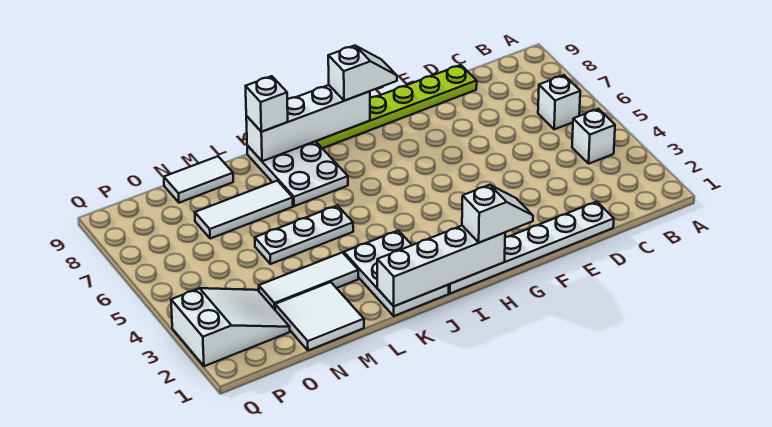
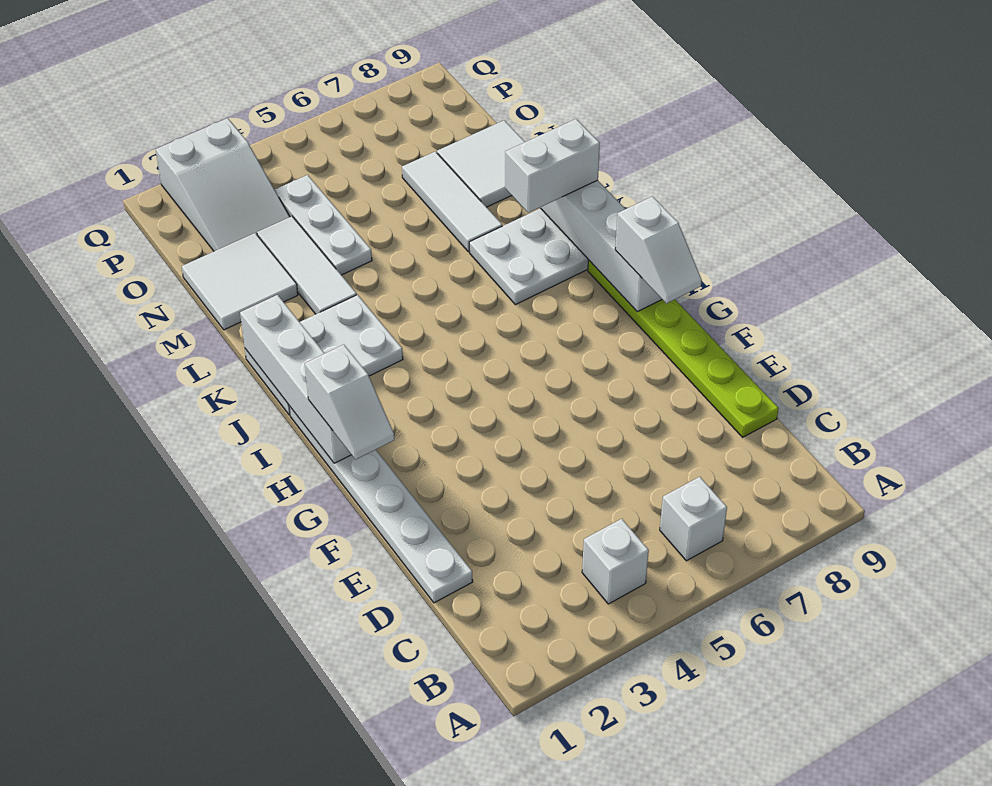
white plate K5:M5 level 1 -> white plate M4:O4 level 1
white brick K9 level 3 -> white brick K8:K9 level 3
white tile M9:N9 level 1 -> white tile M8:N9 level 1

